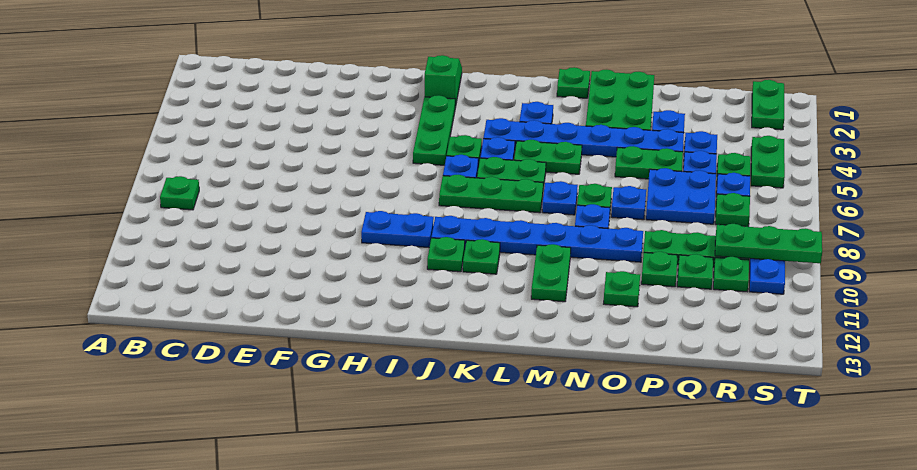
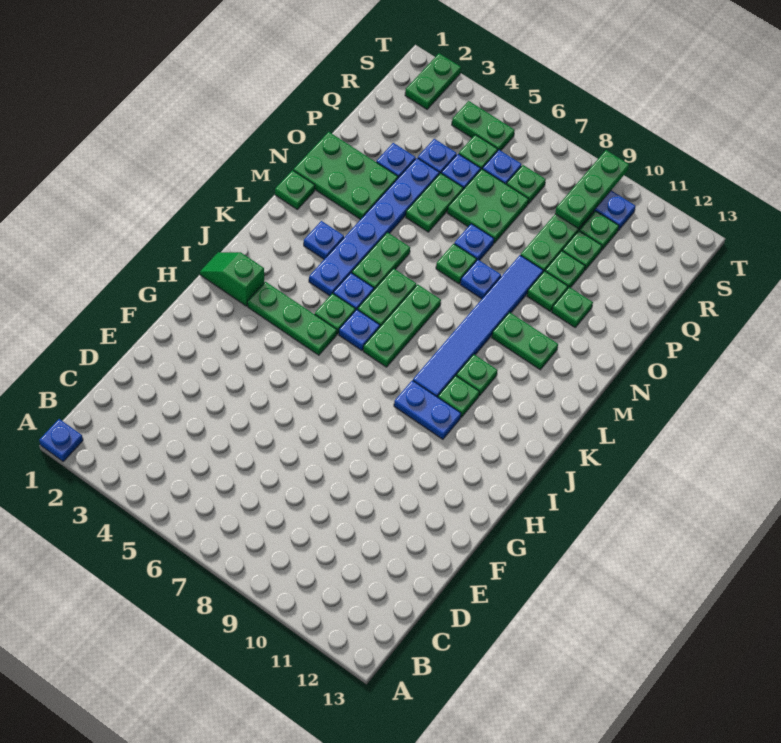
green plate B8 level 1 -> green plate O10 level 1
blue plate H9:I9 level 1 -> blue plate I9:I10 level 1
blue plate J9:O9 level 1 -> blue tile J9:O9 level 1
blue plate M7 level 1 -> blue plate A1 level 1
blue plate P6:Q7 level 1 -> green plate P6:Q7 level 1
green plate S1:S2 level 1 -> green plate S2:T2 level 1

